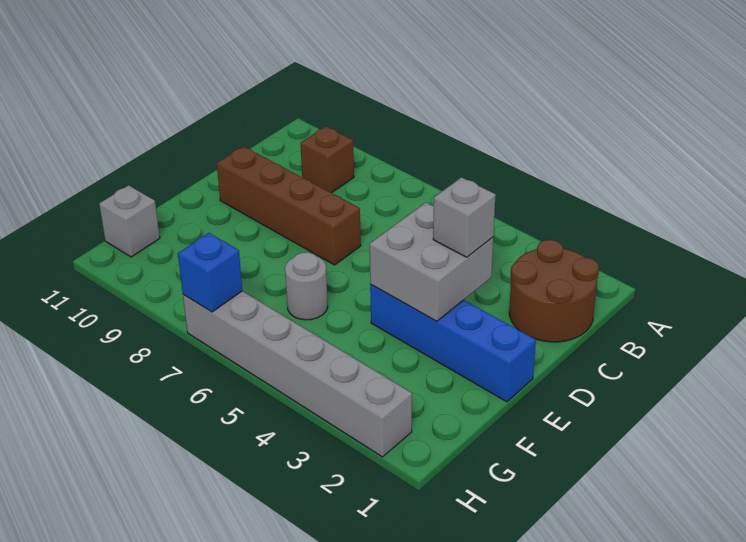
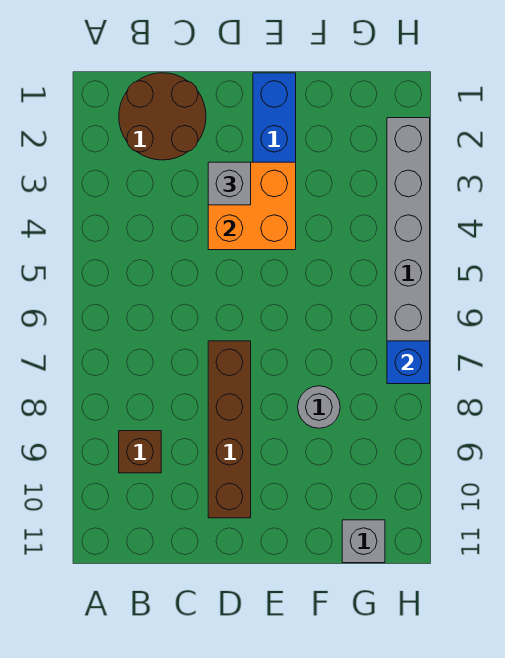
grey brick D3:E4 level 2 -> orange brick D3:E4 level 2
grey round brick F6 level 1 -> grey round brick F8 level 1

